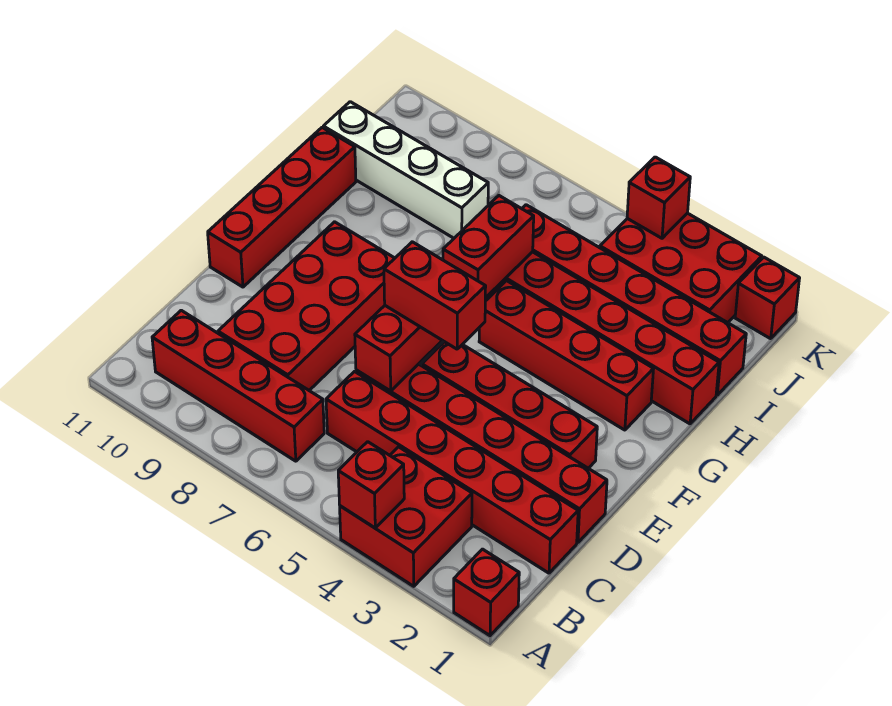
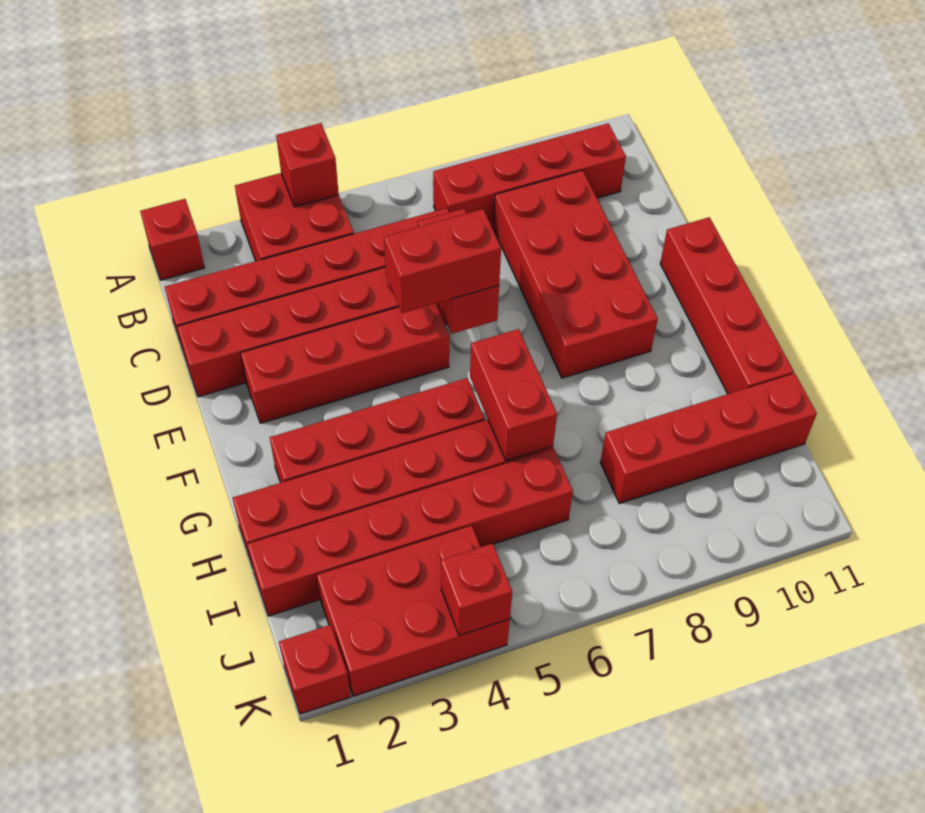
white brick I8:I11 level 1 -> red brick I8:I11 level 1

